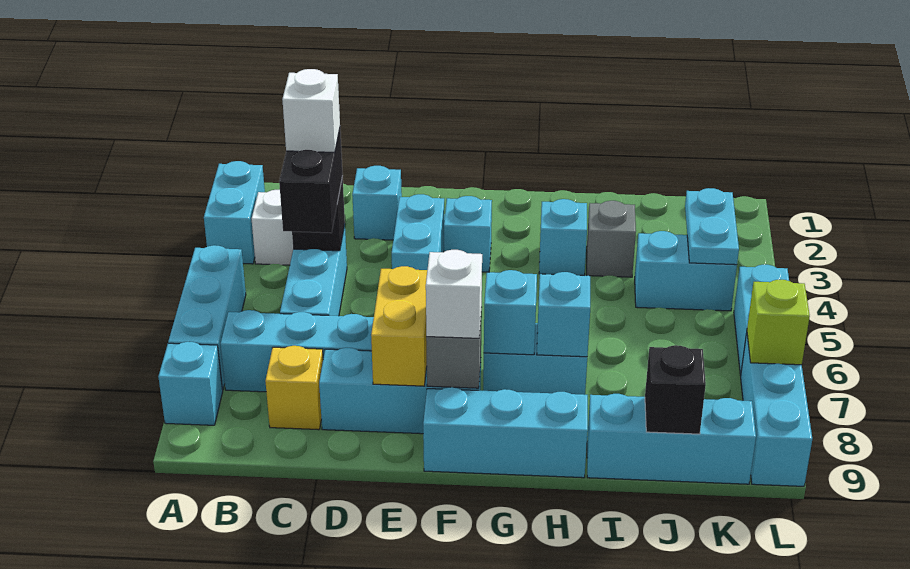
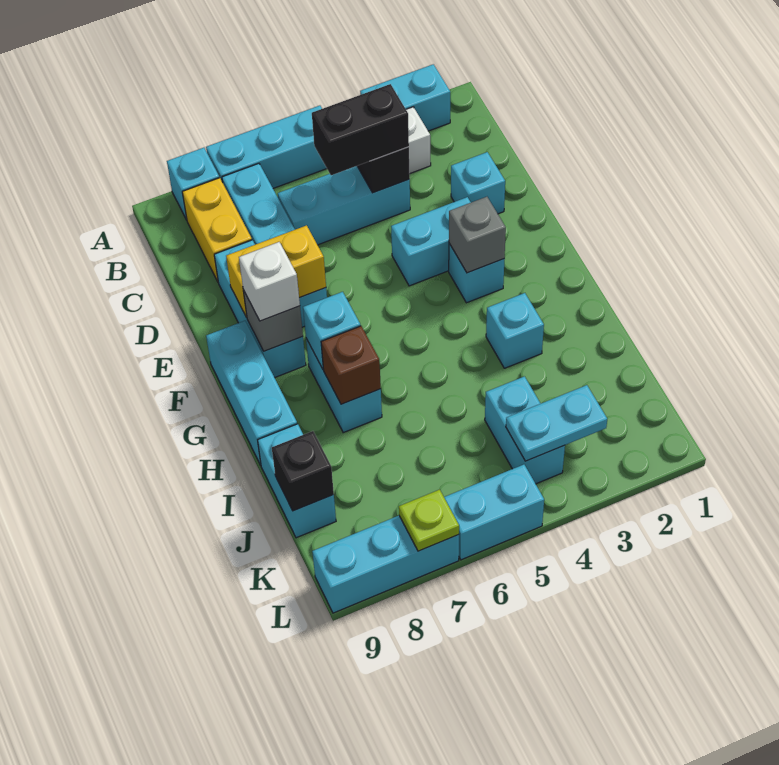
white brick C4 level 4 -> none
yellow brick C8 level 1 -> yellow brick B8:C8 level 1
cyan brick H7 level 2 -> brown brick H7 level 2
grey brick I3 level 1 -> grey brick F3 level 2
cyan brick I9:K9 level 1 -> cyan brick I9:J9 level 1
lime brick L7 level 2 -> lime plate L7 level 2

